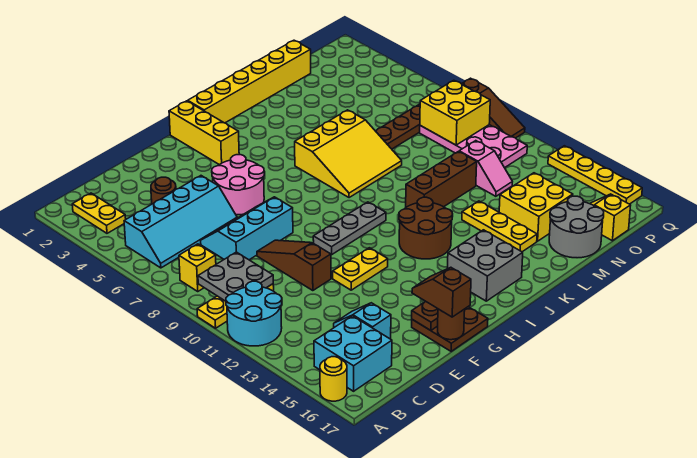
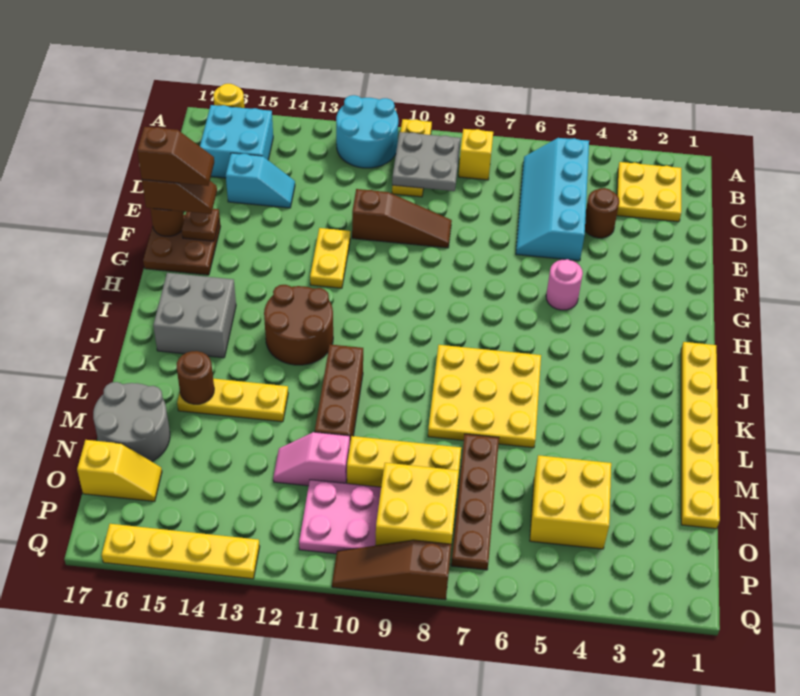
yellow plate B2:B3 level 1 -> yellow plate B2:C3 level 1
cyan slope D7:F8 level 1 top 8 -> none
pink round brick F5:G6 level 1 -> pink round brick G5 level 1
none -> brown slope F16:F17 level 4 top 17
grey plate G10:I10 level 1 -> none
yellow brick H1:H3 level 1 -> yellow brick N8:N10 level 1
yellow brick I1:N1 level 1 -> yellow plate I1:N1 level 1
yellow slope J6:L8 level 1 top 6 -> yellow plate J6:L8 level 1
none -> brown round brick L15 level 2
yellow brick M14:N15 level 1 -> yellow brick N4:O5 level 1

